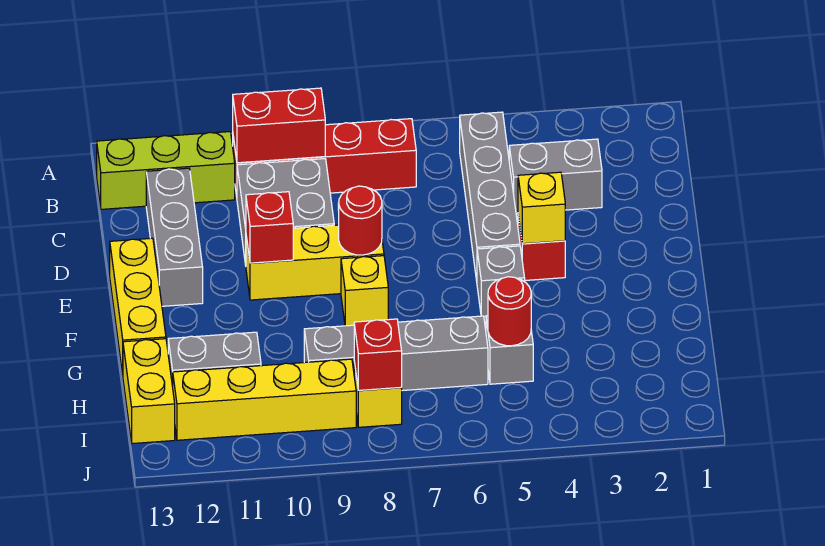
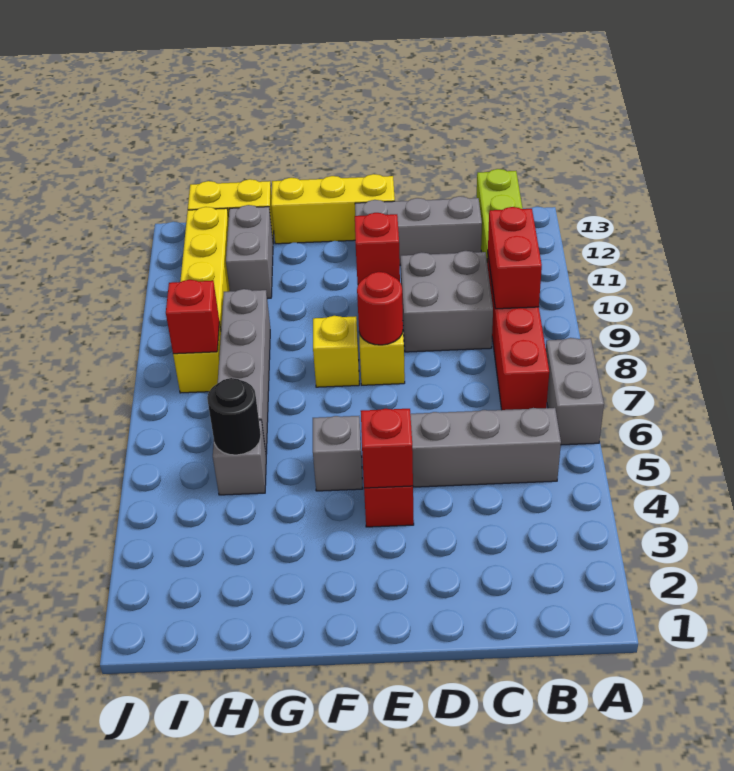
grey brick C3:C4 level 1 -> grey brick A6:A7 level 1
yellow brick E4 level 2 -> red brick E4 level 2
red round brick H5 level 2 -> black round brick H5 level 2

